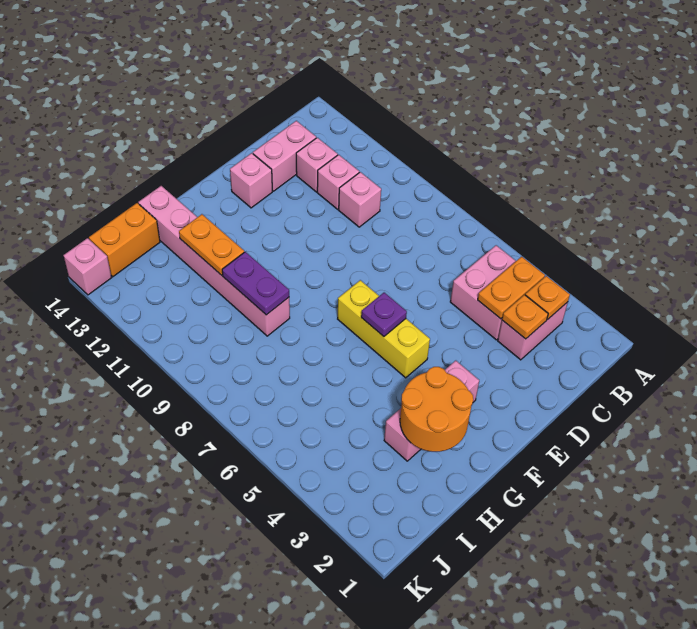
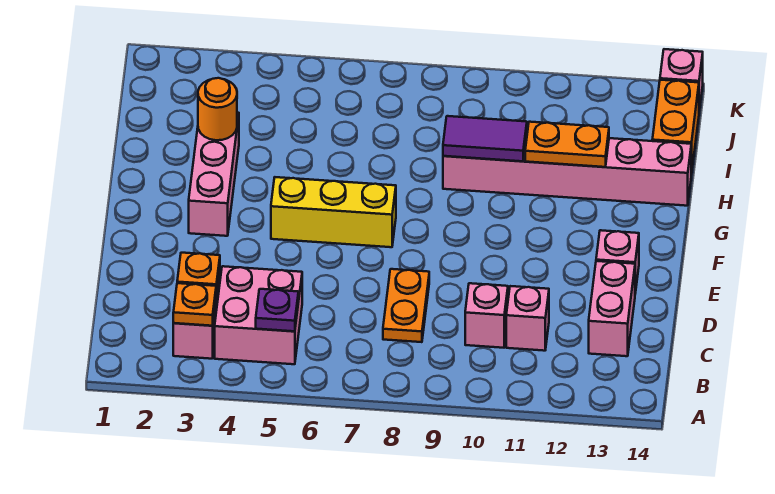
orange plate B4:C4 level 2 -> orange plate C8:D8 level 1
pink brick C12 level 1 -> none
purple plate F6 level 2 -> purple plate B5 level 2
orange round brick G2:H3 level 2 -> orange round brick H3 level 2
purple plate H9:H10 level 2 -> purple tile H9:H10 level 2

